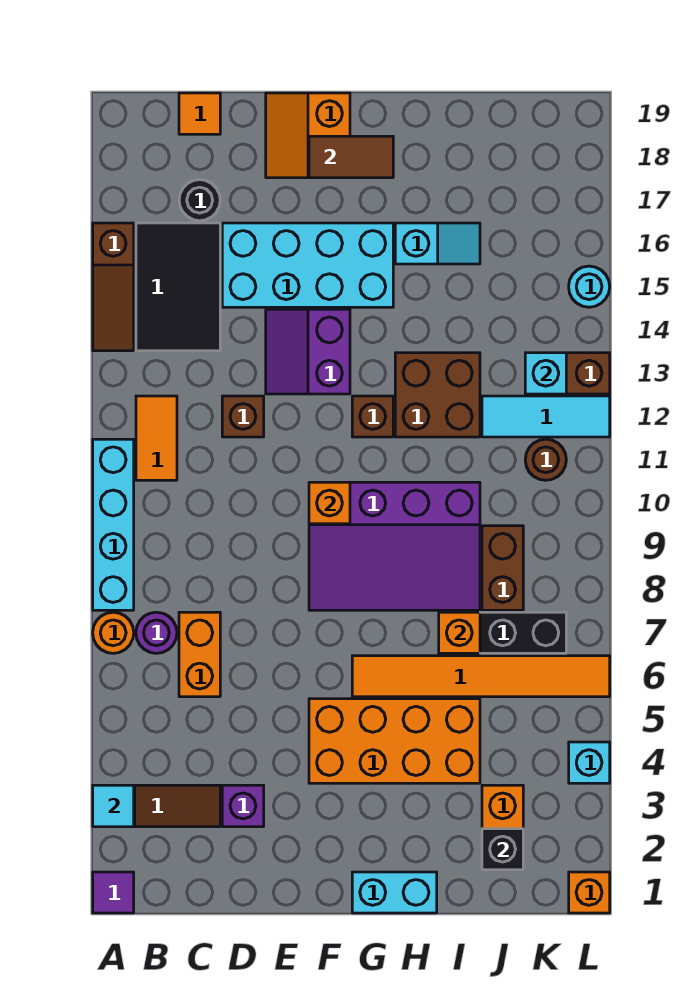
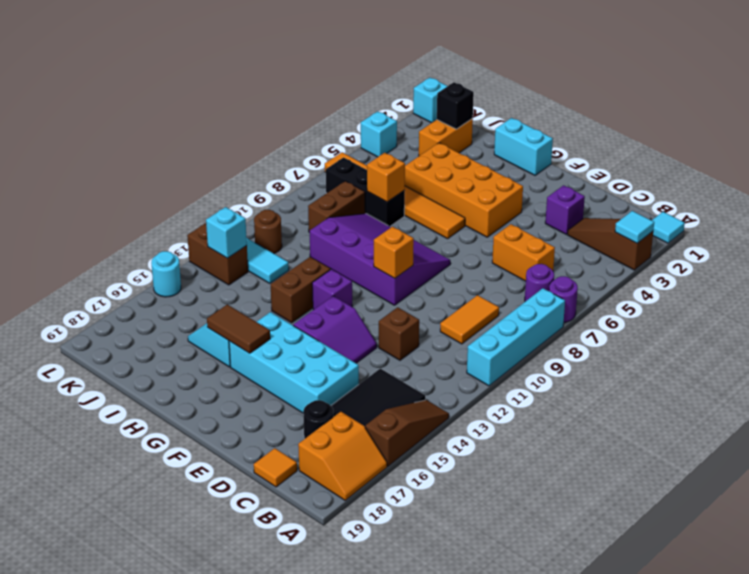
purple tile A1 level 1 -> cyan tile A1 level 1
orange round brick A7 level 1 -> purple round brick A7 level 1
orange tile B11:B12 level 1 -> orange tile C9:C10 level 1
orange brick C6:C7 level 1 -> orange brick C6:D6 level 1
orange slope E18:F19 level 1 top F -> orange slope A17:B18 level 1 top B
brown tile F18:G18 level 2 -> brown tile G16:H16 level 2
brown brick G12 level 1 -> purple brick G12 level 1
brown brick H12:I13 level 1 -> brown brick H12:H13 level 1
orange brick L1 level 1 -> cyan brick L1 level 1

